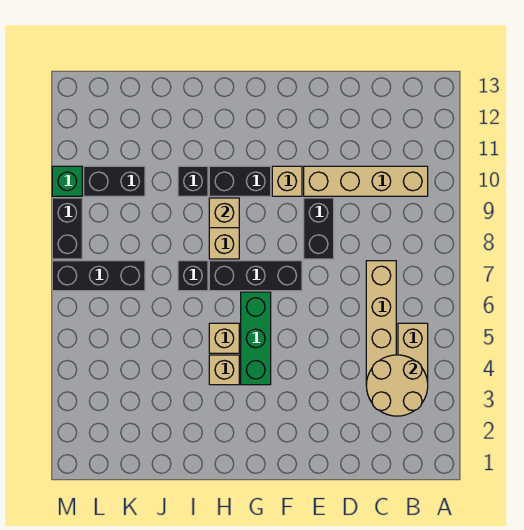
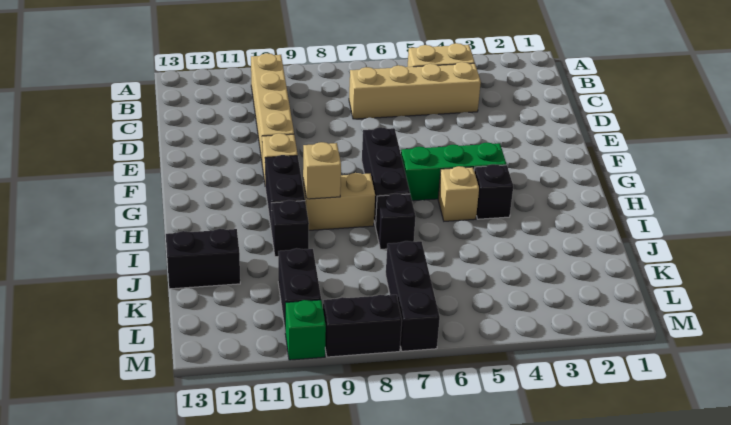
tan round brick B3:C4 level 2 -> none
black brick E8:E9 level 1 -> black brick J12:J13 level 1
tan brick H4 level 1 -> black brick H4 level 1

